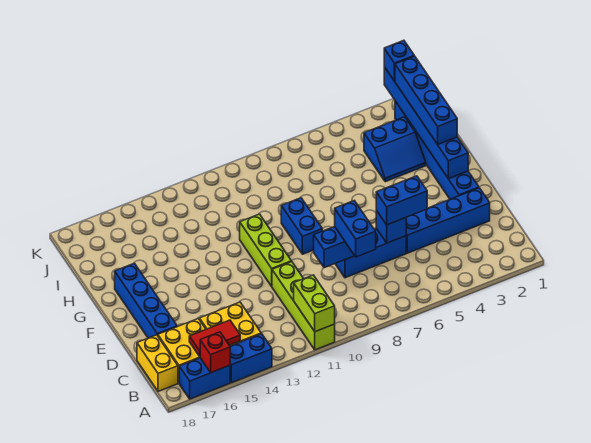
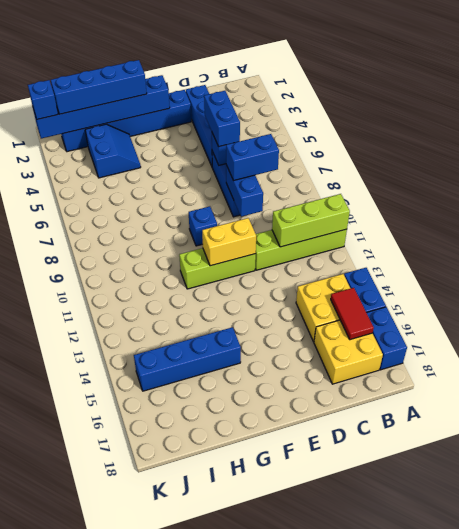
lime brick A11:B11 level 2 -> lime brick A11:C11 level 2
red brick A16 level 2 -> none
yellow brick B18:C18 level 1 -> yellow brick E11:F11 level 2
blue brick D17:G17 level 1 -> blue brick G15:J15 level 1
blue brick F9:G9 level 1 -> blue brick F9 level 1

